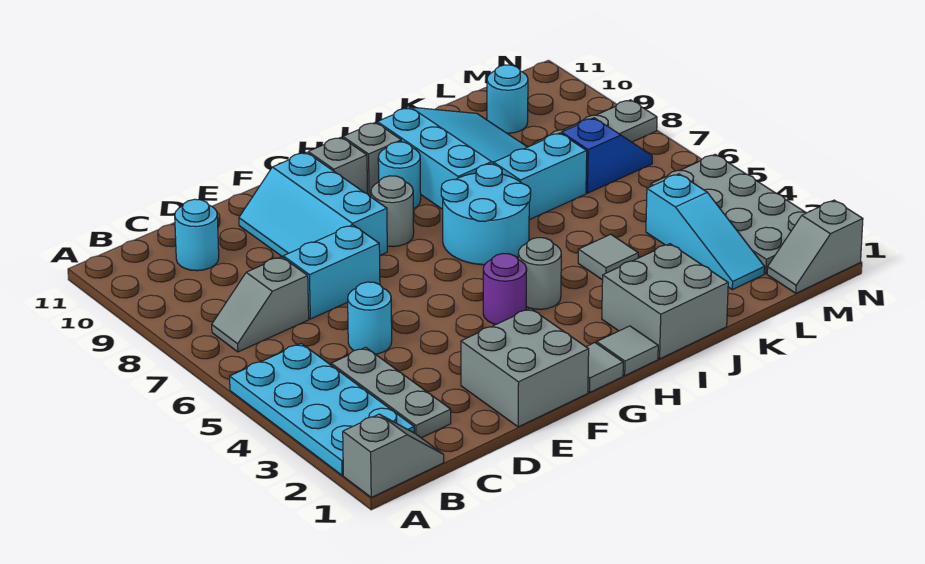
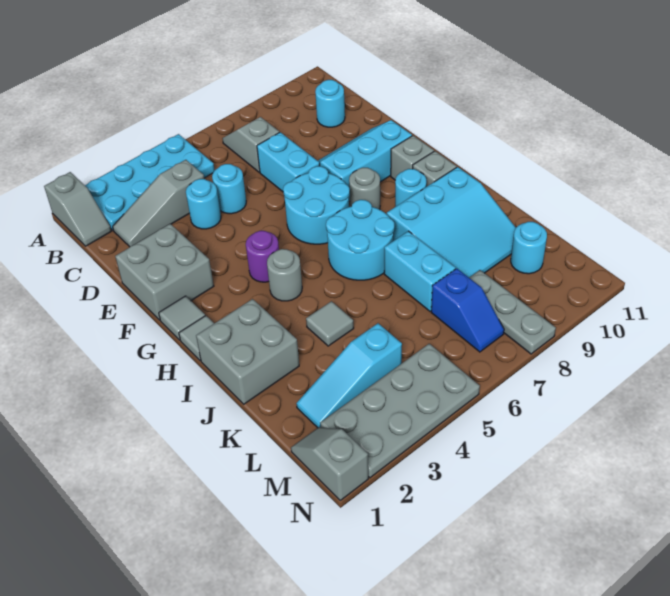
grey plate C2:C4 level 1 -> grey slope C2:C4 level 1 top 4
none -> cyan round brick D4 level 1
none -> cyan round brick F6:G7 level 1

